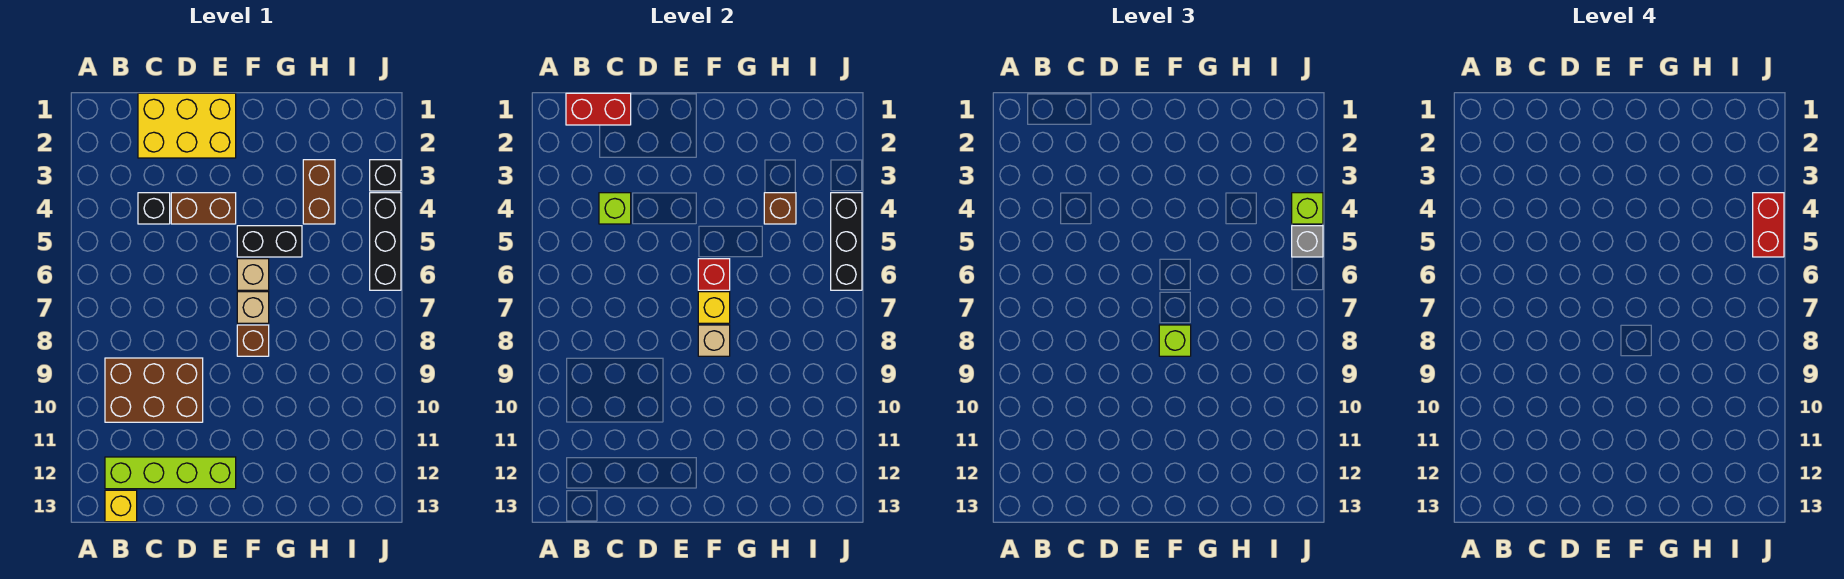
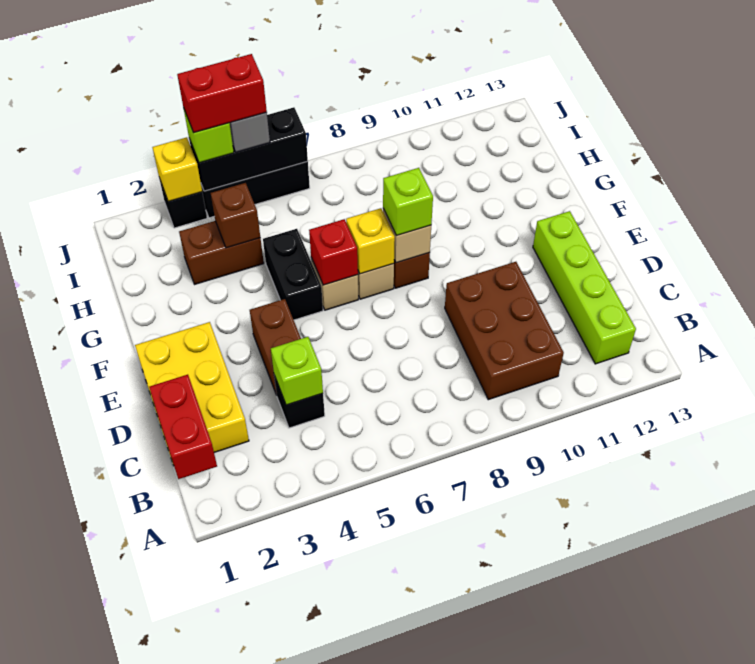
yellow brick B13 level 1 -> yellow brick J3 level 2

